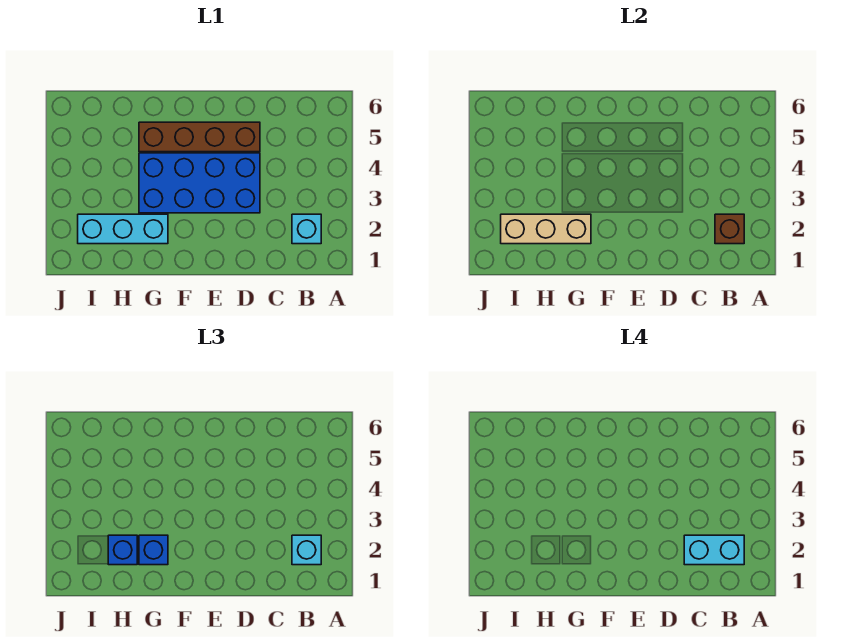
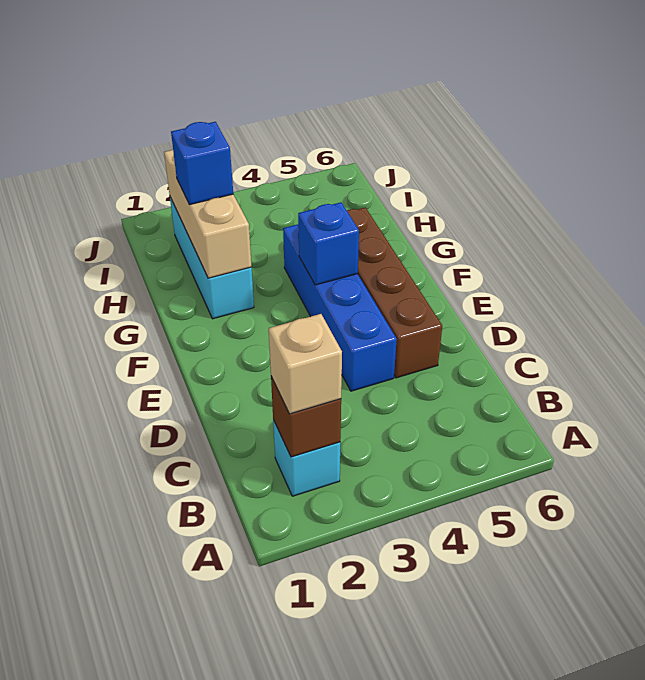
cyan brick B2 level 3 -> tan brick B2 level 3
cyan brick B2:C2 level 4 -> none
blue brick D3:G4 level 1 -> blue brick D4:G4 level 1
blue brick G2 level 3 -> blue brick F4 level 2

